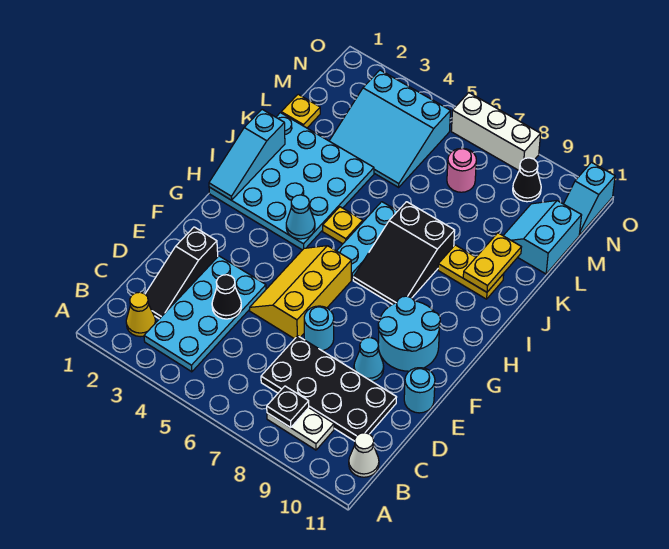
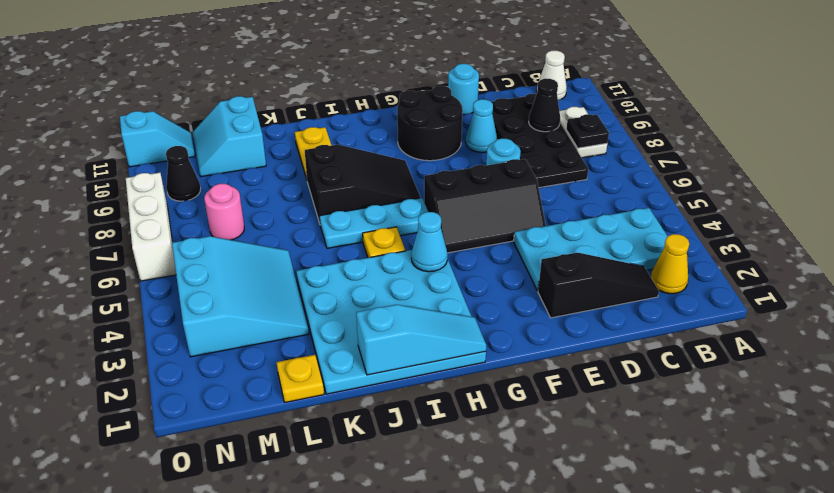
black cone D4 level 2 -> black cone C9 level 2
yellow slope E5:G6 level 1 top 6 -> black slope E5:G6 level 1 top 6
cyan round brick F9:G10 level 1 -> black round brick F9:G10 level 1
yellow plate J10:K10 level 2 -> none
cyan slope L10:M11 level 1 top 11 -> cyan slope L10:M11 level 1 top L

